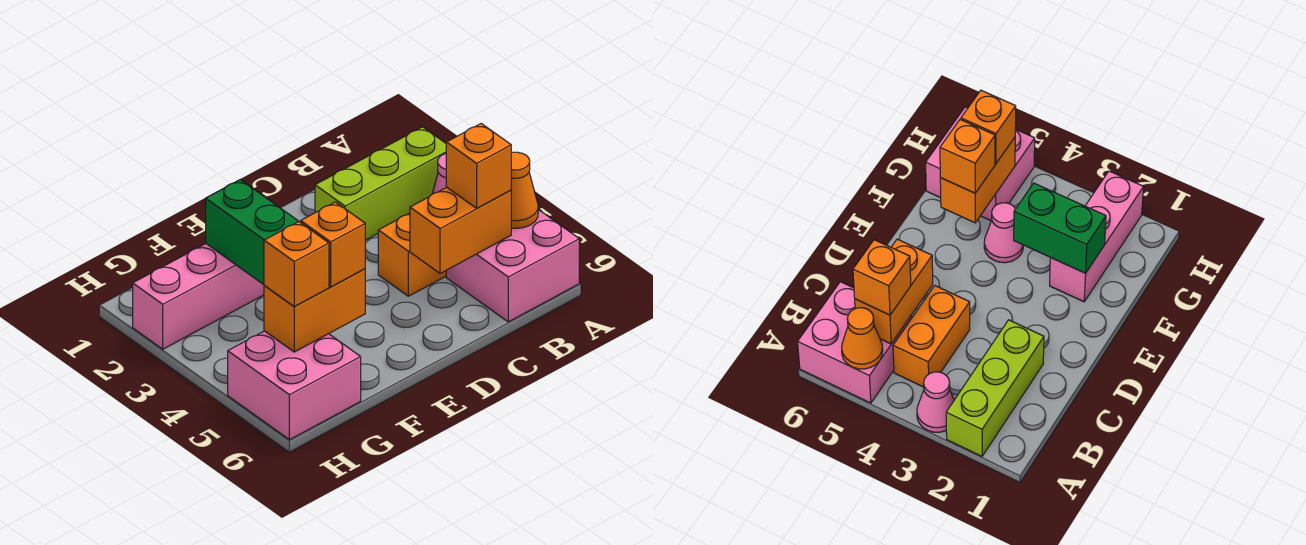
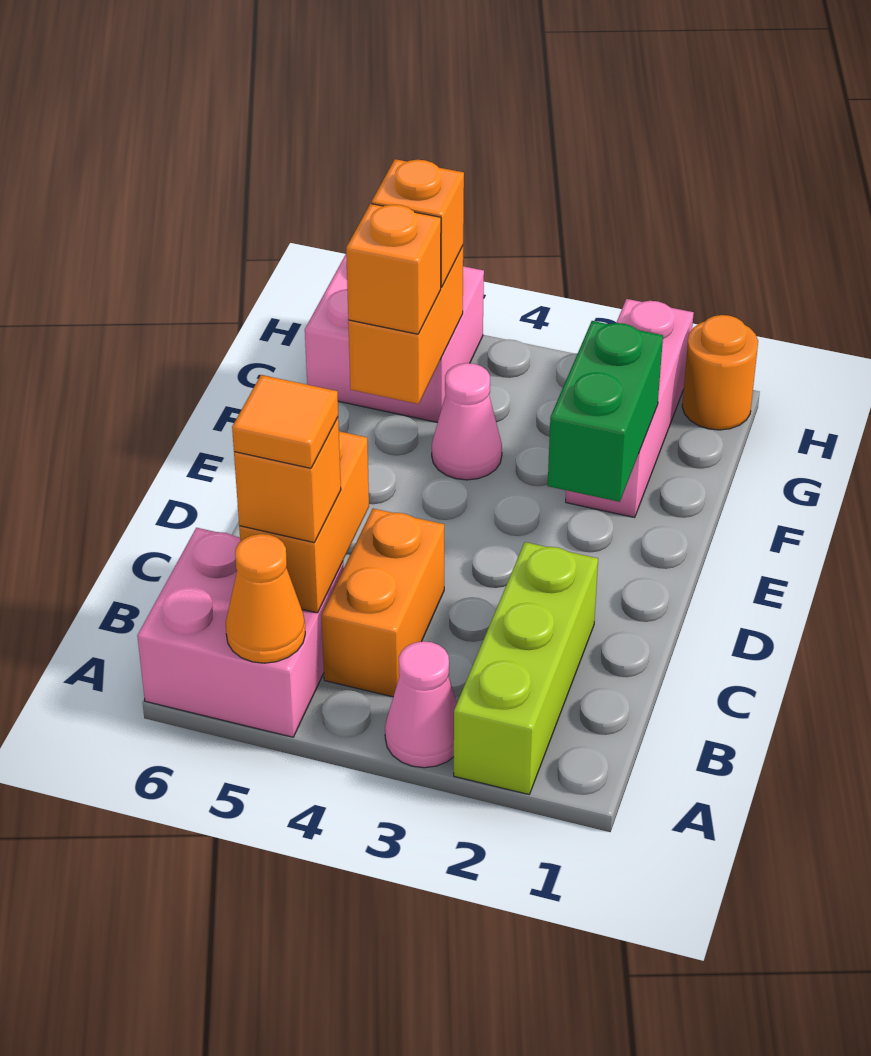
none -> orange tile B5 level 4
green brick F2:F3 level 2 -> green brick E2:F2 level 2
none -> orange round brick H1 level 1

